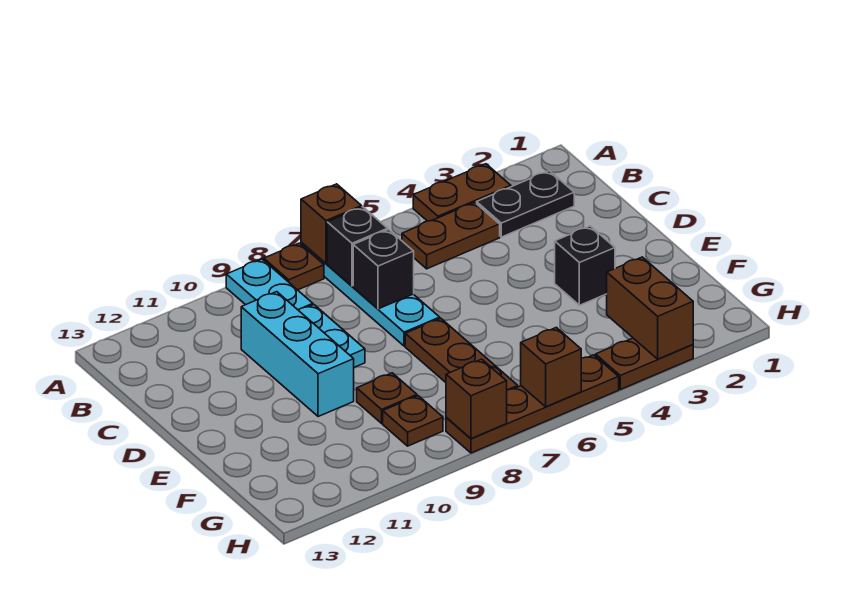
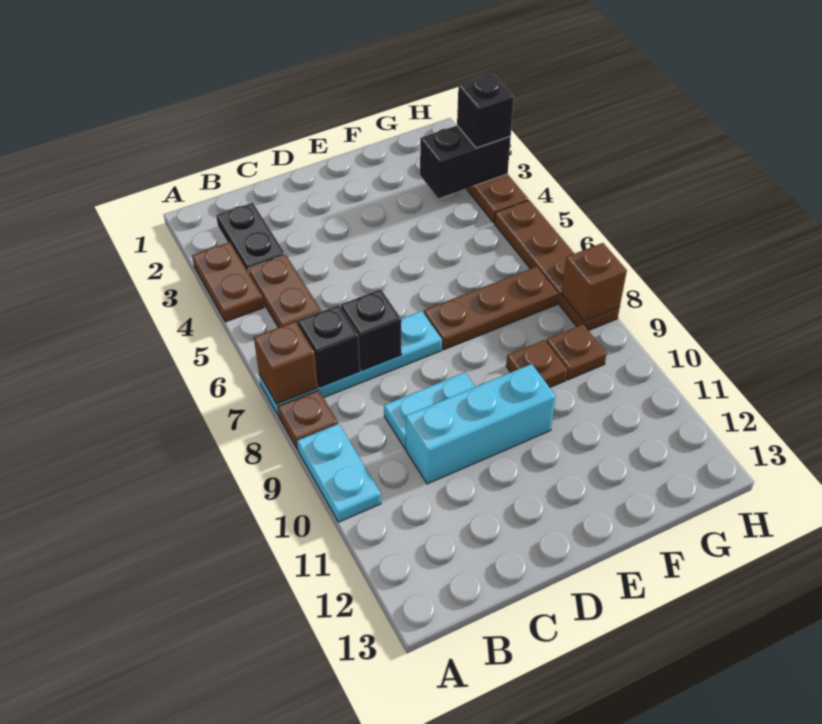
cyan plate A9:B9 level 1 -> cyan plate A9:A10 level 1
black brick E3 level 1 -> black brick H3 level 3
brown brick G3:H3 level 2 -> black brick G3:H3 level 2
brown brick H6 level 2 -> none

